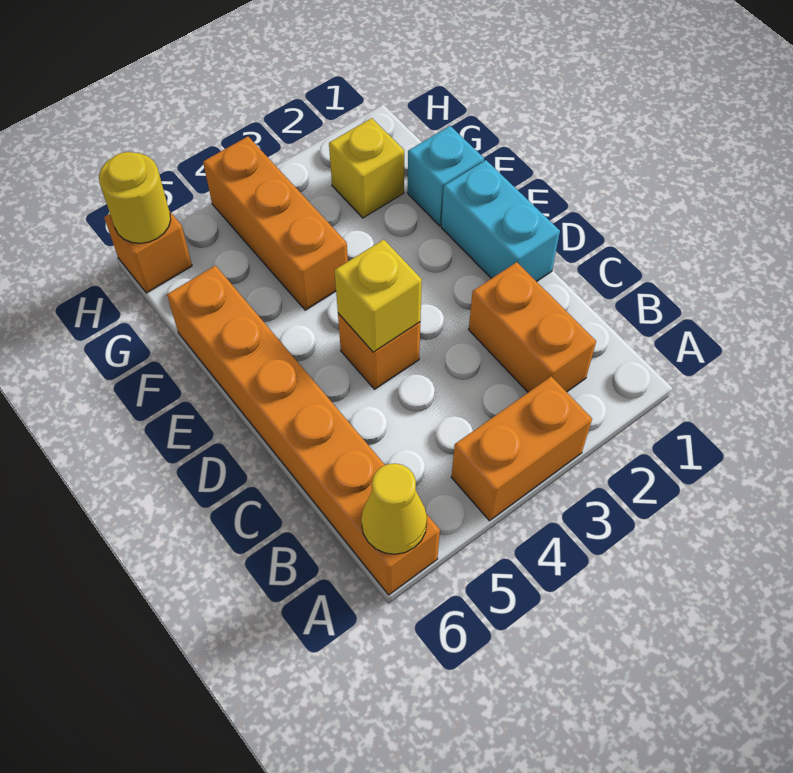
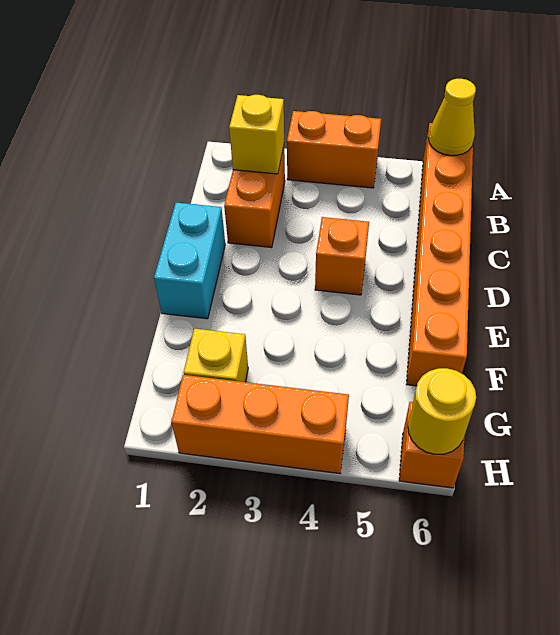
yellow brick D4 level 2 -> yellow brick B2 level 2
cyan brick F1 level 1 -> none
orange brick F4:H4 level 1 -> orange brick H2:H4 level 1

